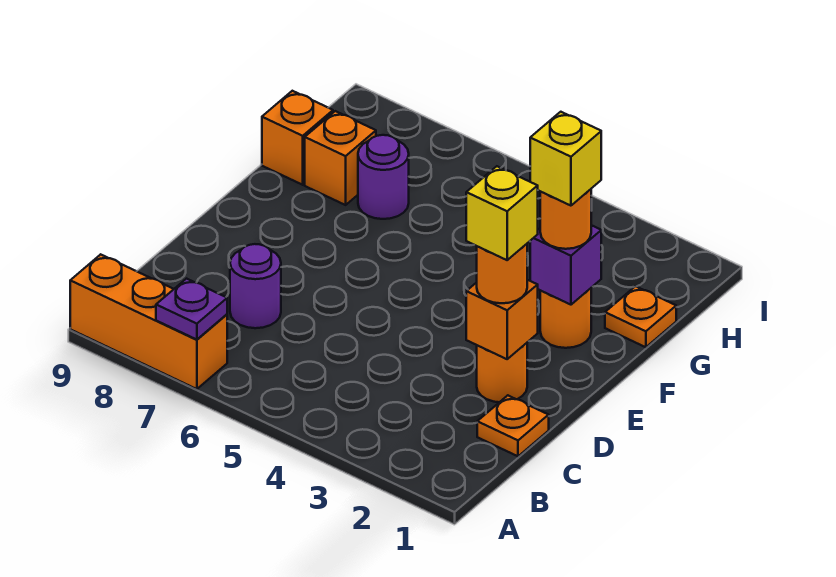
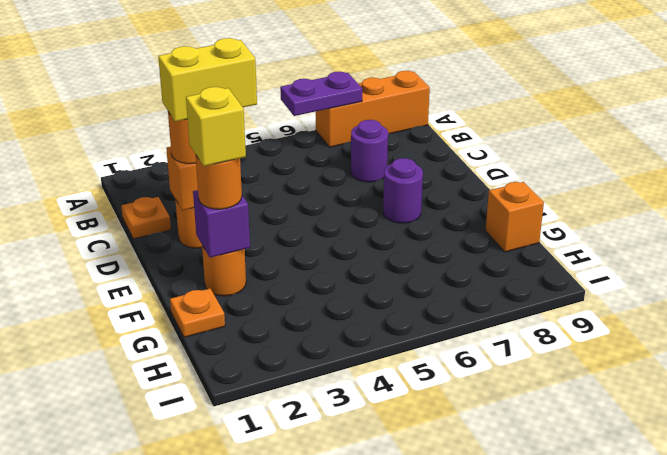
purple plate A7 level 2 -> purple plate A6:A7 level 2
yellow brick D2 level 4 -> yellow brick D2:D3 level 4
purple round brick G7 level 1 -> purple round brick E7 level 1
orange brick G8 level 1 -> none

